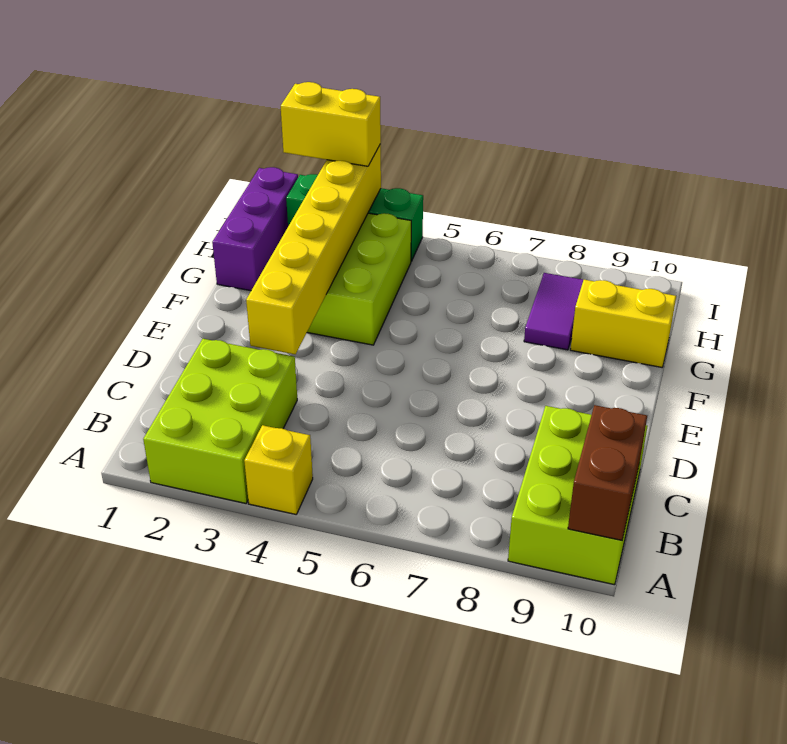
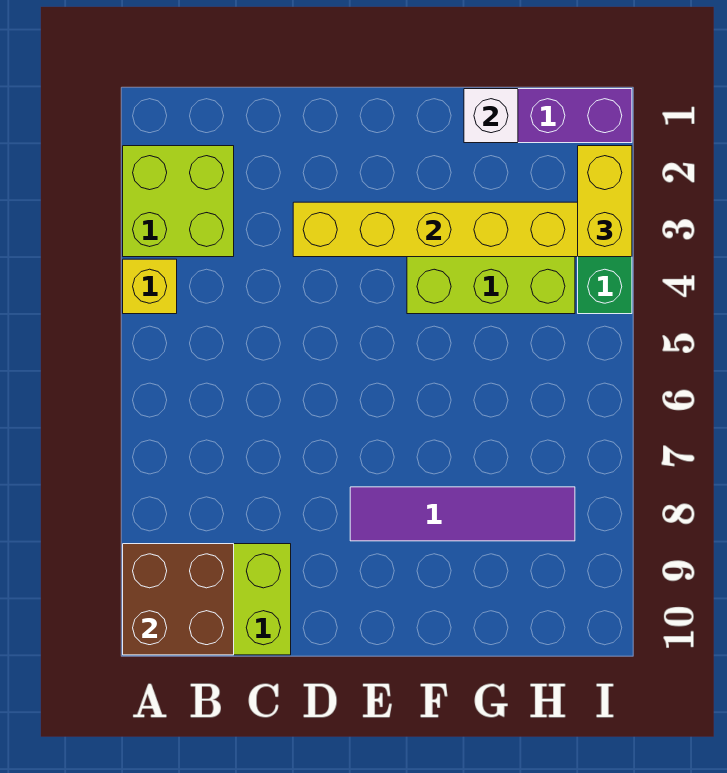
lime brick A2:C3 level 1 -> lime brick A2:B3 level 1
brown brick A10:B10 level 2 -> brown brick A9:B10 level 2
none -> white brick G1 level 2
purple tile G8:H8 level 1 -> purple tile E8:H8 level 1
yellow brick G9:G10 level 1 -> none

